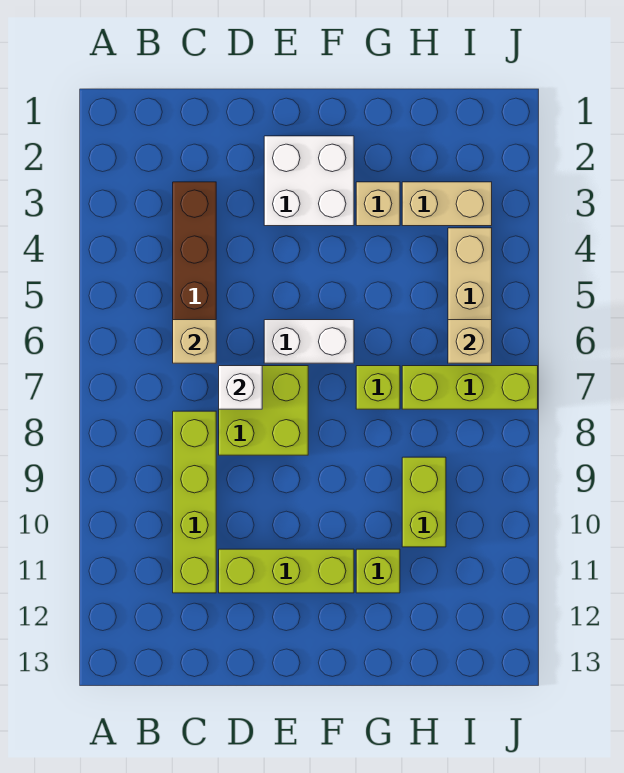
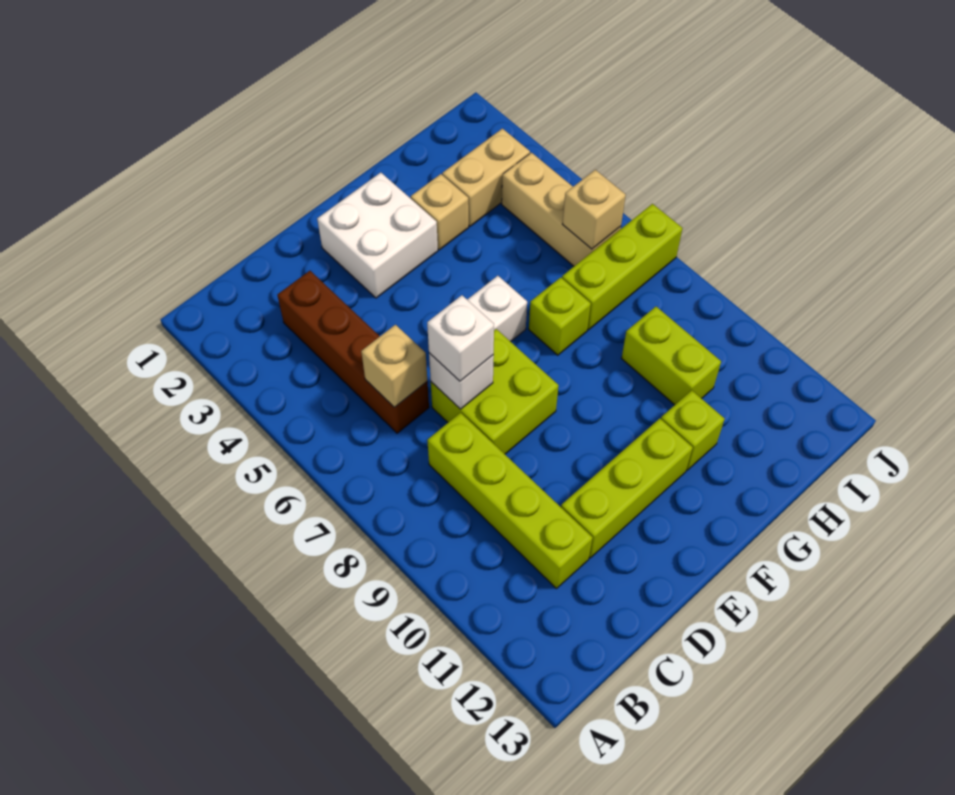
none -> white brick D7 level 3

